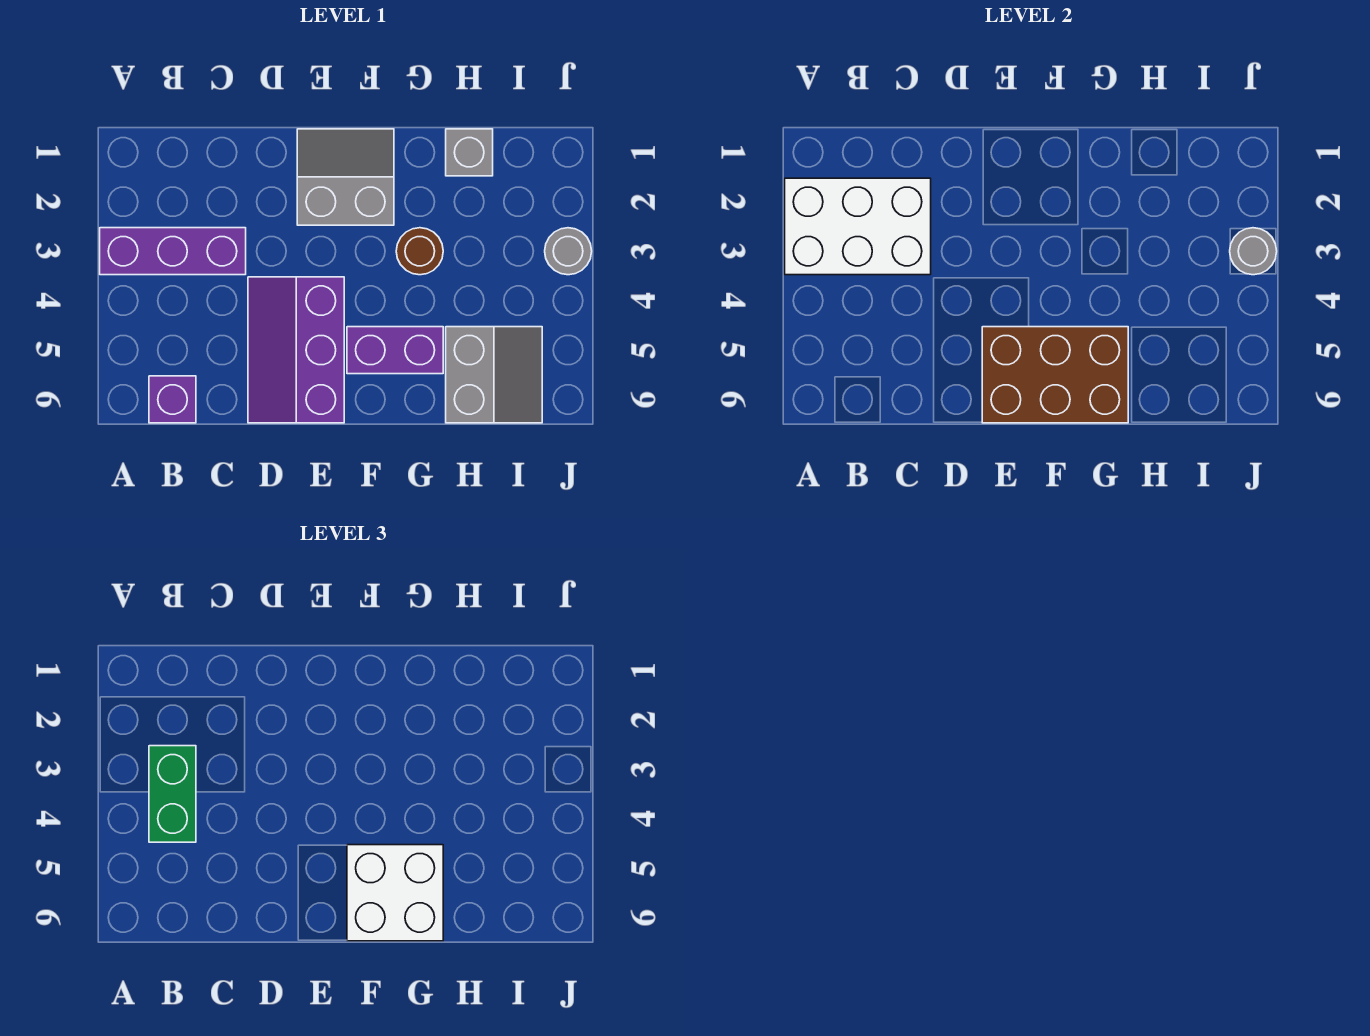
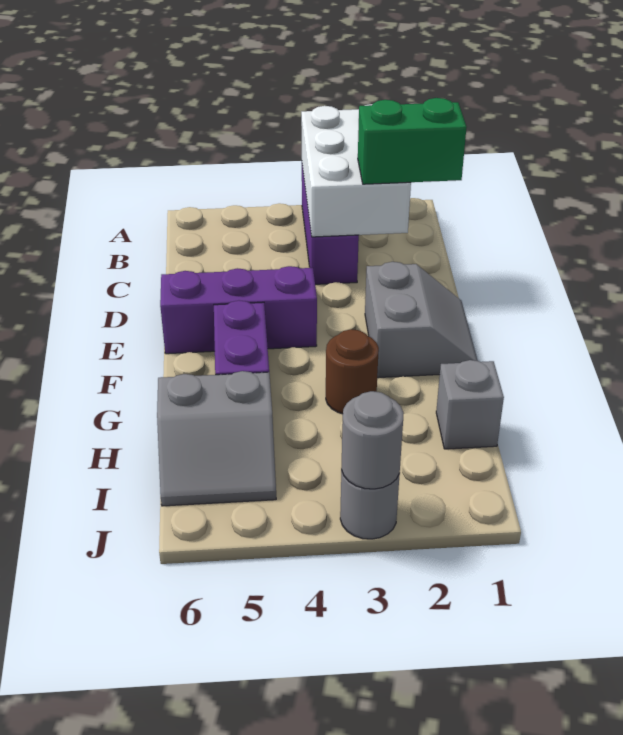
green brick B3:B4 level 3 -> green brick C1:C2 level 3
purple brick B6 level 1 -> none
brown brick E5:G6 level 2 -> none
white brick F5:G6 level 3 -> none

